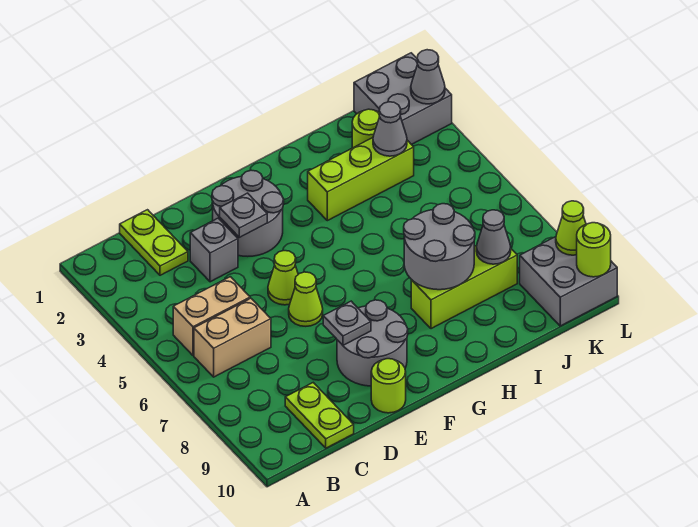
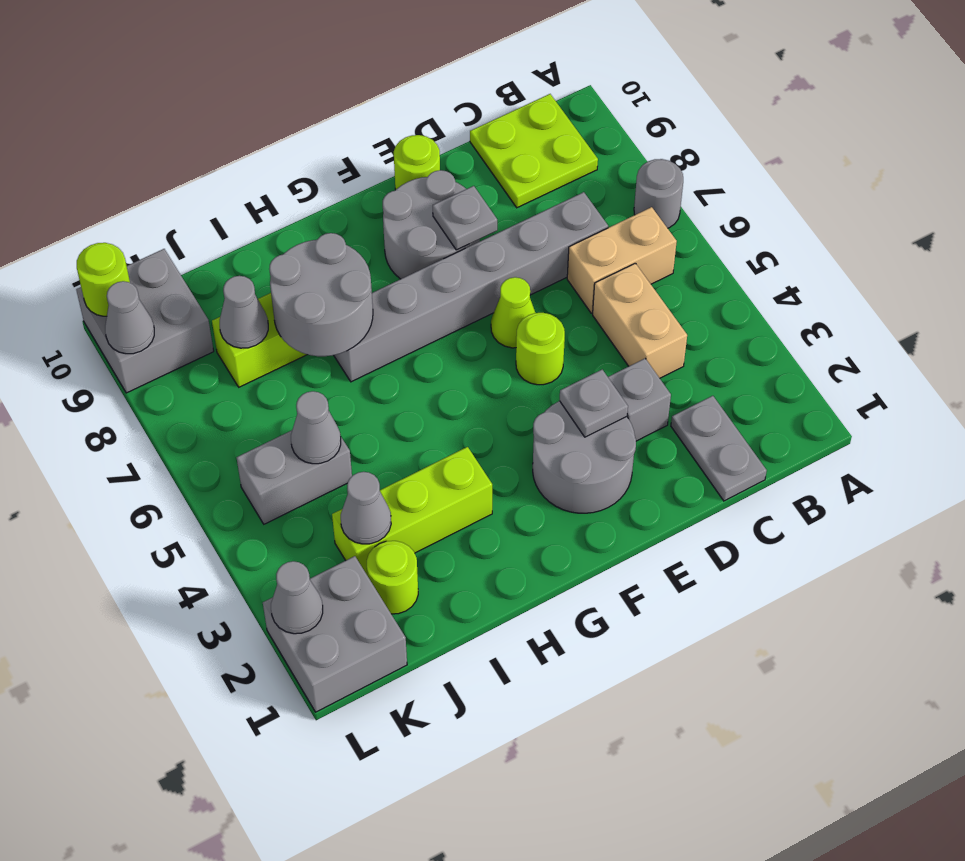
none -> grey round brick A7 level 1
tan brick B5:C5 level 1 -> tan brick C4:C5 level 1
lime plate C1:C2 level 1 -> grey plate C1:C2 level 1
none -> grey brick C7:H7 level 1
lime plate C9:C10 level 1 -> lime plate B9:C10 level 1
lime cone E5 level 1 -> lime round brick E5 level 1
none -> grey brick J5:K5 level 1
none -> grey cone J5 level 2
lime cone L9 level 2 -> grey cone L9 level 2

